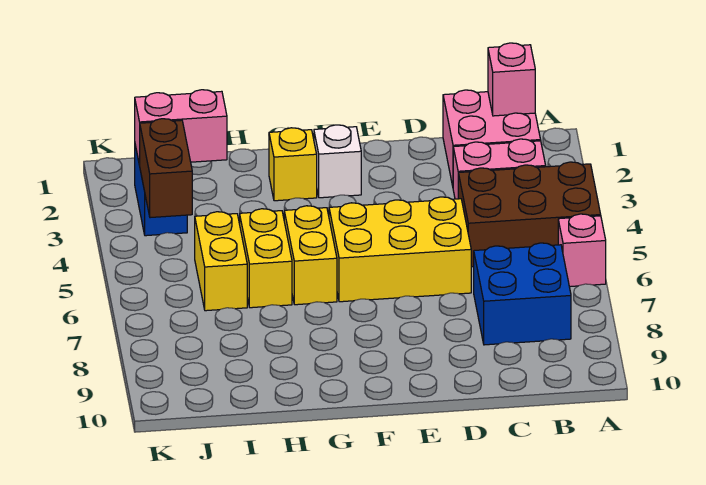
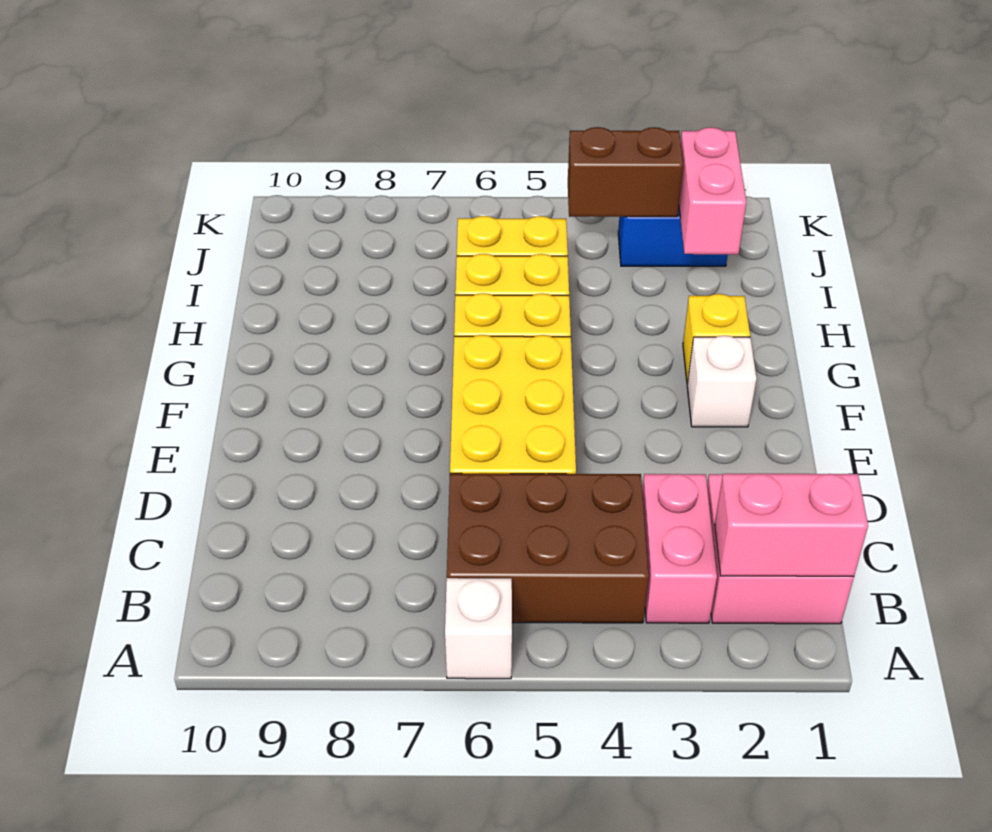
brown brick A4:C5 level 1 -> brown brick B4:C6 level 1
pink brick A6 level 1 -> white brick A6 level 1
pink brick B1 level 2 -> pink brick B1:B2 level 2
blue brick B7:C8 level 1 -> none

